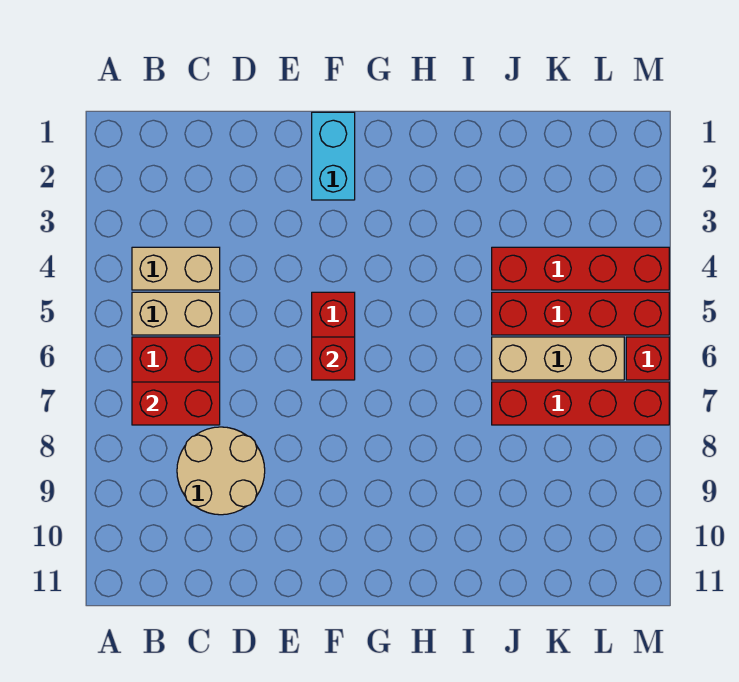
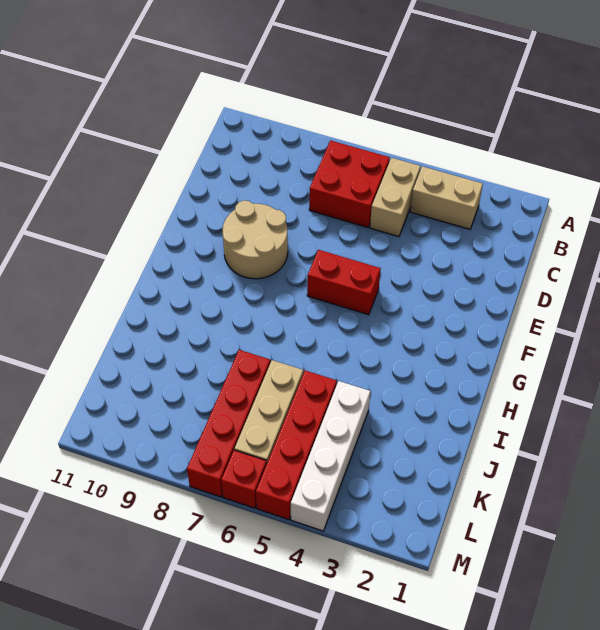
tan brick B4:C4 level 1 -> tan brick B3:B4 level 1
red brick B7:C7 level 2 -> none
tan round brick C8:D9 level 1 -> tan round brick E8:F9 level 1
cyan brick F1:F2 level 1 -> none
red brick F6 level 2 -> none
red brick J4:M4 level 1 -> white brick J4:M4 level 1

